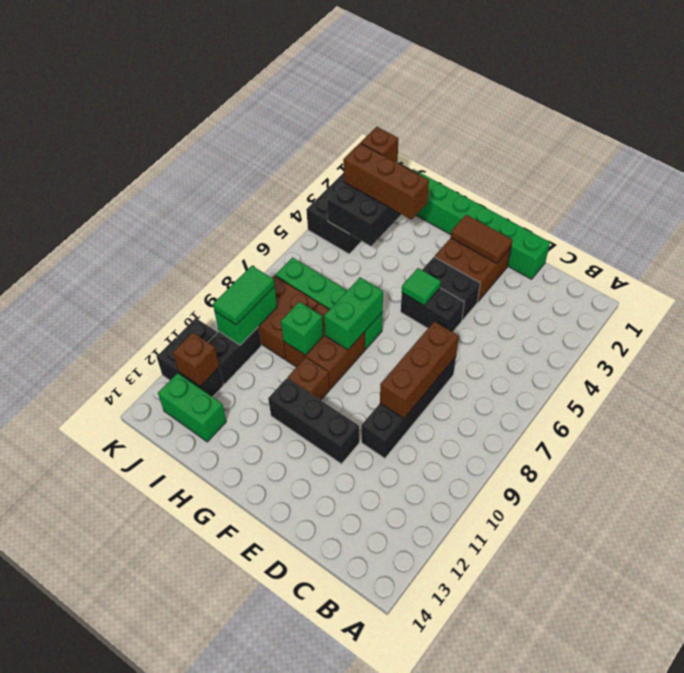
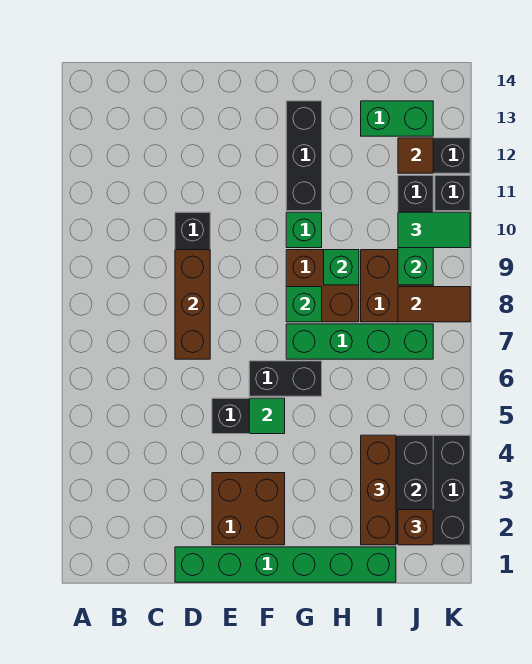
brown tile E2:F2 level 2 -> brown tile J8:K8 level 2
black brick E4:F4 level 1 -> black brick F6:G6 level 1
black brick E11:G11 level 1 -> black brick G11:G13 level 1
green brick G7:G8 level 2 -> green brick G8 level 2
brown brick G10 level 1 -> green brick G10 level 1
brown brick H3:J3 level 3 -> brown brick I2:I4 level 3
green tile J9:J10 level 3 -> green tile J10:K10 level 3
brown brick J12 level 2 -> brown tile J12 level 2

